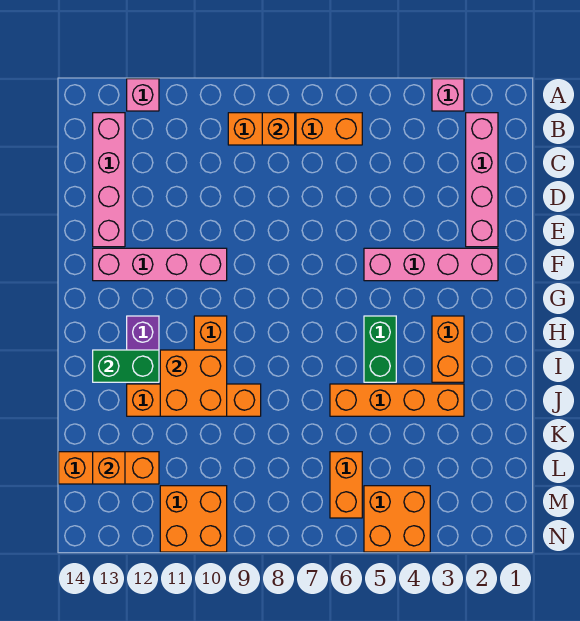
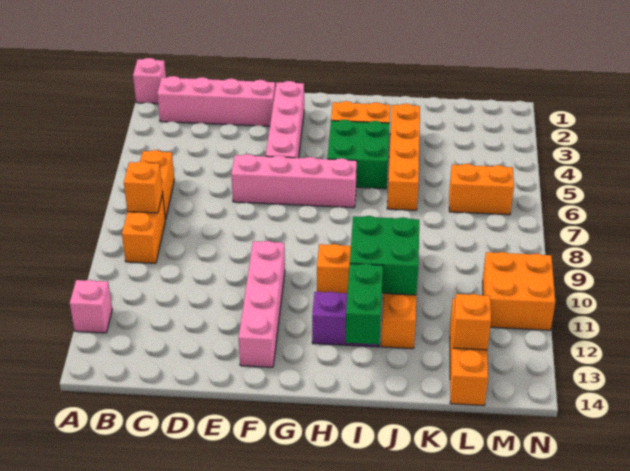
pink brick A3 level 1 -> pink brick A1 level 1
pink brick B13:E13 level 1 -> pink brick E6:H6 level 1
green brick H5:I5 level 1 -> green brick H4:I5 level 1
orange brick I10:J11 level 2 -> green brick I10:J11 level 2
orange brick M4:N5 level 1 -> none

